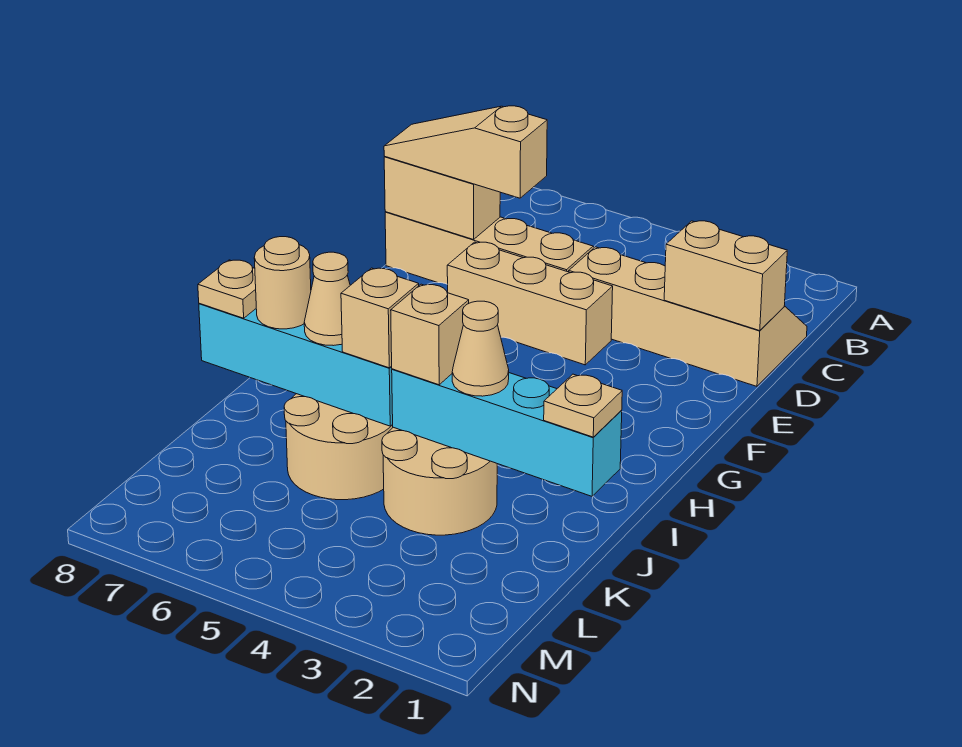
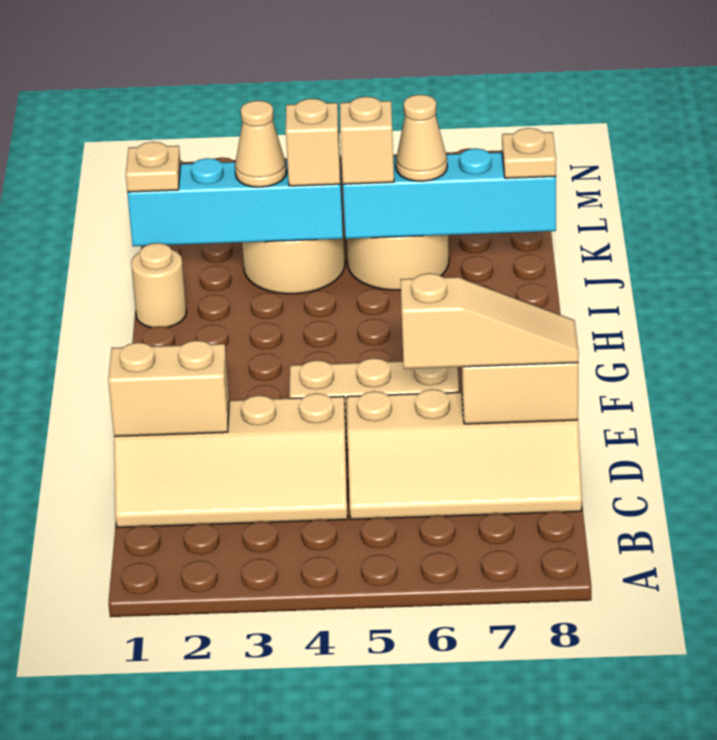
tan round brick J7 level 3 -> tan round brick I1 level 1

